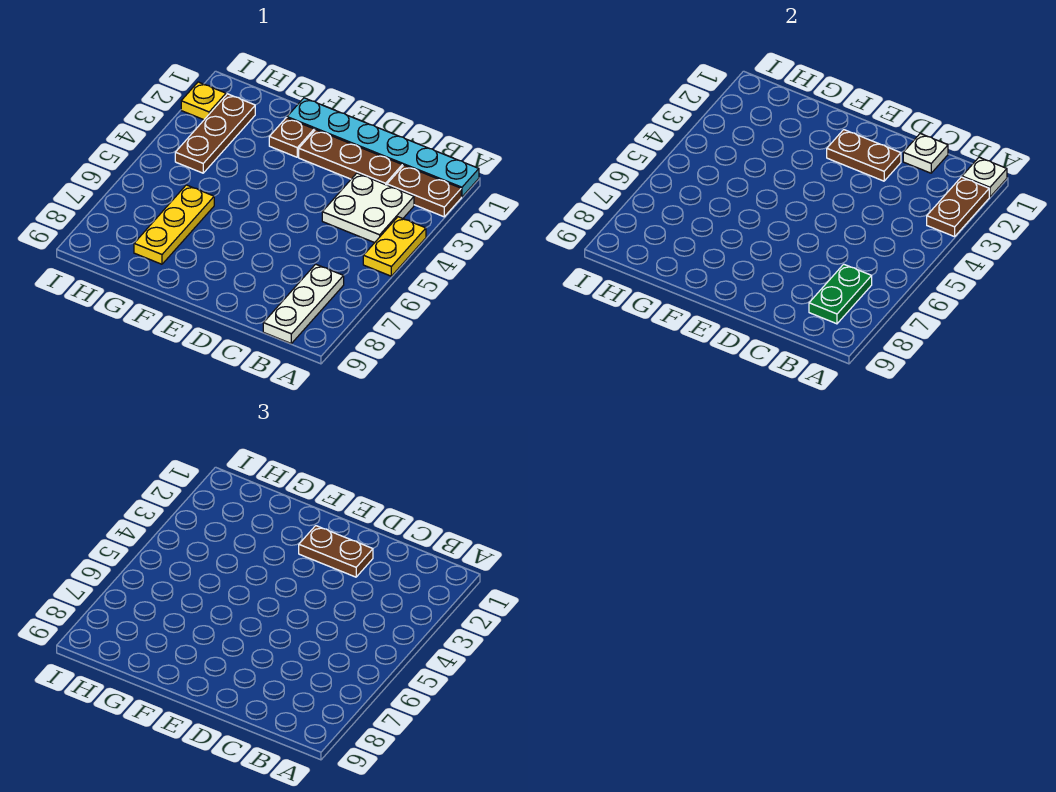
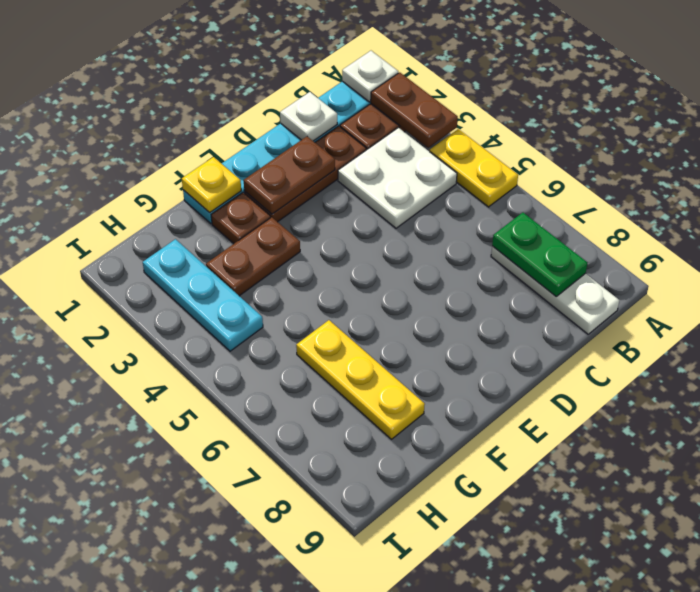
brown plate D2:E2 level 3 -> brown plate F3:G3 level 1
brown plate H2:H4 level 1 -> cyan plate H2:H4 level 1
yellow plate I2 level 1 -> yellow plate F1 level 2

